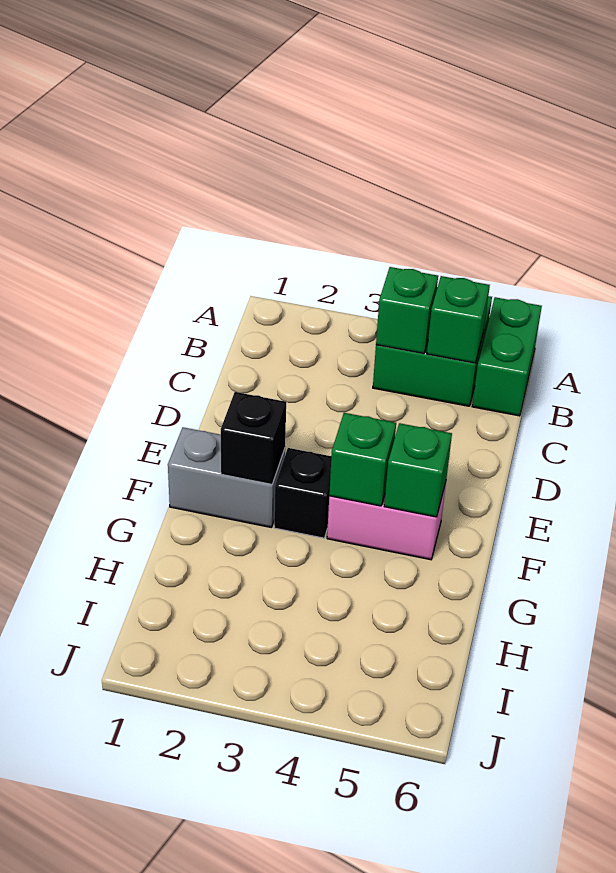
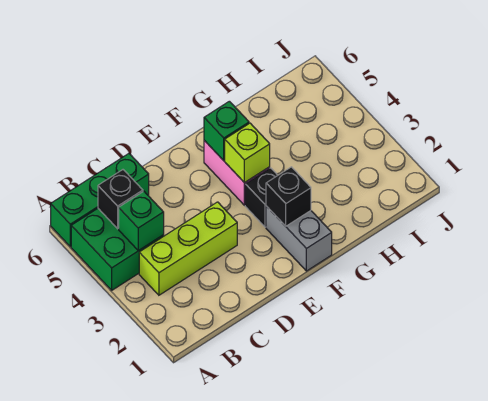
green brick A6:B6 level 1 -> green brick A6:C6 level 1
none -> lime brick B3:D3 level 1
green brick B5 level 2 -> black brick B5 level 2
green brick F4 level 2 -> lime brick F4 level 2

